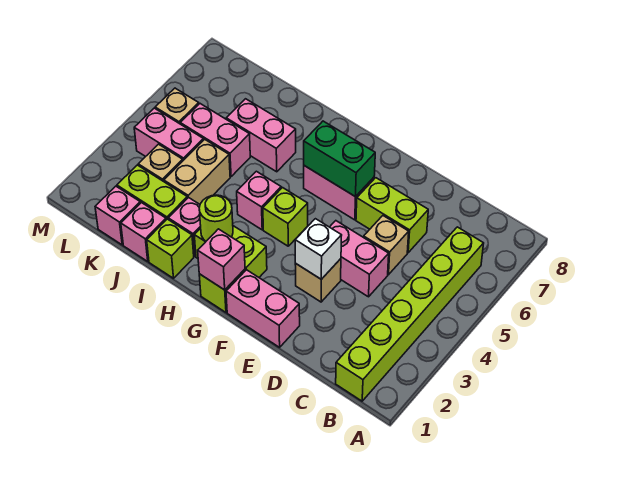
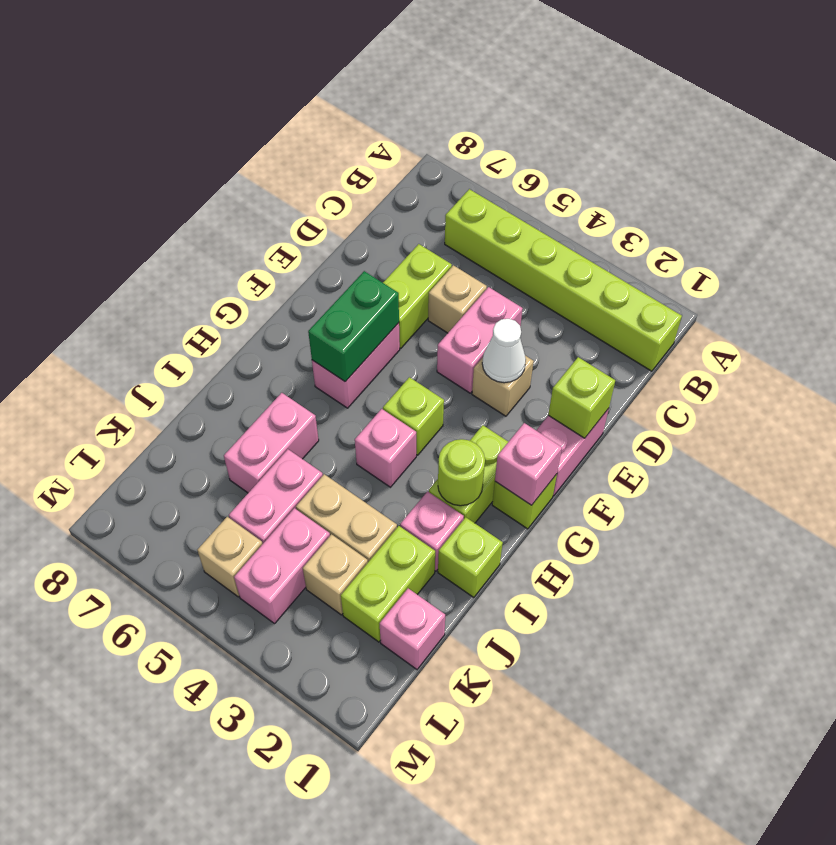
none -> lime brick E1 level 2
white brick E3 level 2 -> white cone E3 level 2
pink brick J1 level 1 -> none

